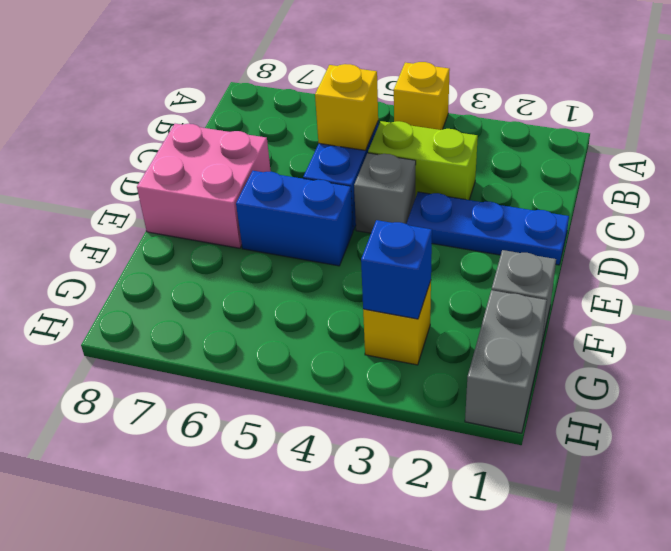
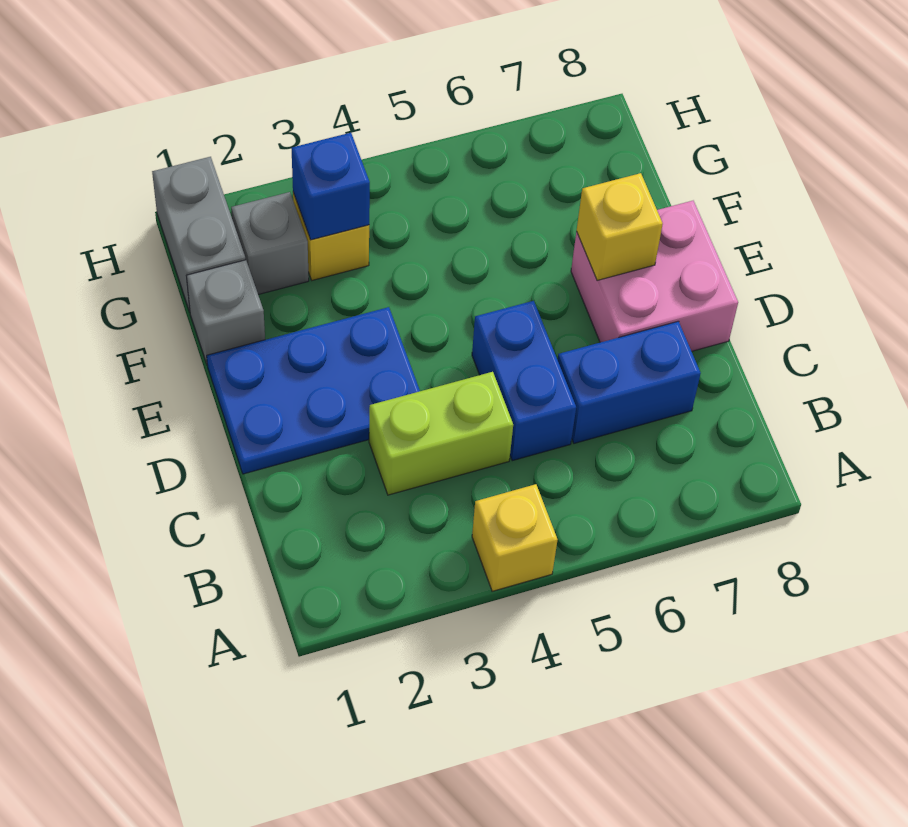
yellow brick C5 level 2 -> yellow brick E7 level 2
blue plate D1:D3 level 1 -> blue plate D1:E3 level 1
grey brick D4 level 1 -> grey brick G2 level 1
blue brick E5:E6 level 1 -> blue brick C6:C7 level 1

